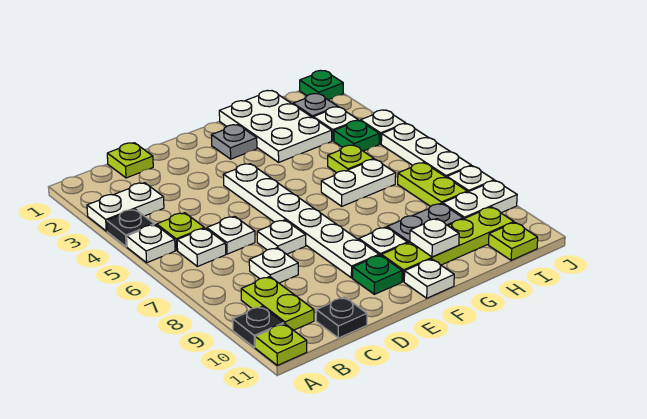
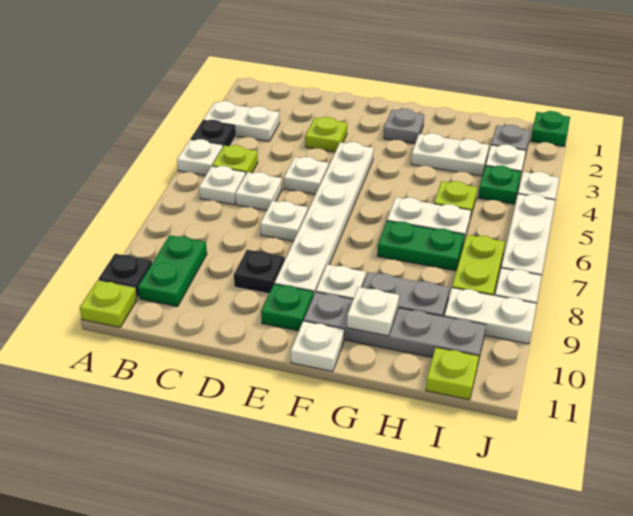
lime plate B9:B10 level 1 -> green plate B9:B10 level 1
lime plate C1 level 1 -> lime plate D3 level 1
white plate C8 level 1 -> white plate D5 level 1
black plate C11 level 1 -> black plate D9 level 1
lime plate F10:I10 level 1 -> grey plate F10:I10 level 1
white plate G1:H3 level 1 -> white plate G3:H3 level 1
none -> green plate G7:H7 level 1

